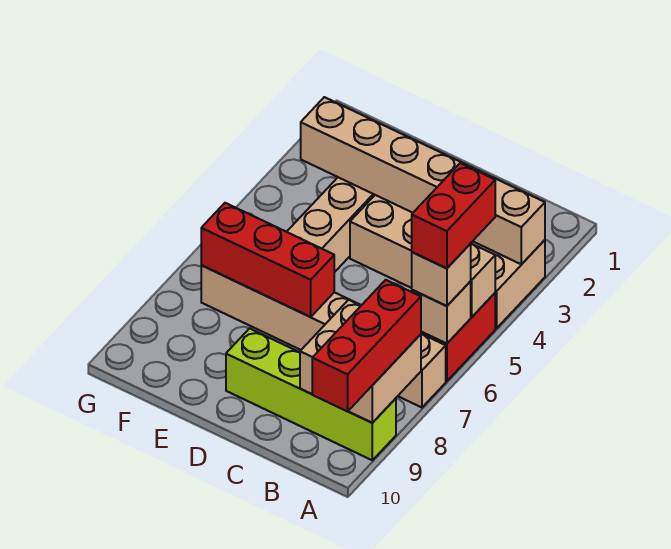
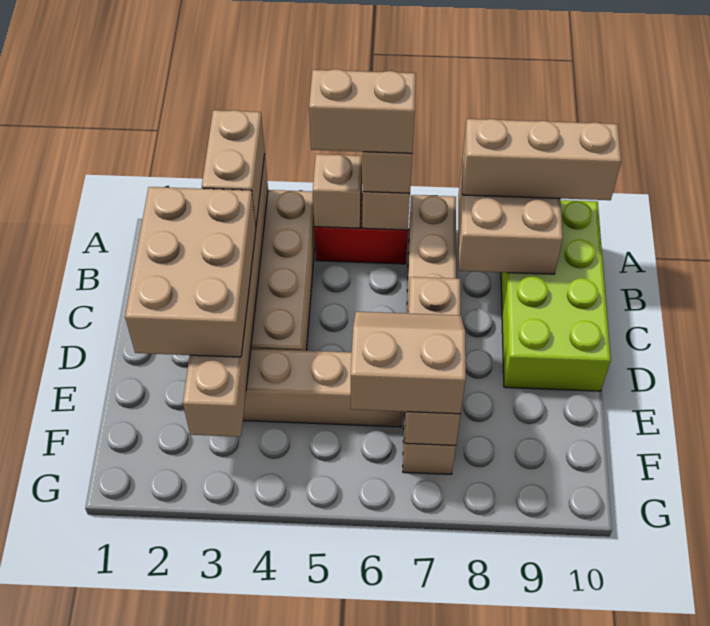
none -> tan brick A3:B3 level 3
red brick A5:A6 level 4 -> tan brick A5:A6 level 4
red brick A8:A10 level 3 -> tan brick A8:A10 level 3
lime brick A9:D9 level 1 -> lime brick A9:D10 level 1
none -> tan brick C2:E3 level 3
red brick D7:F7 level 2 -> tan brick D7:F7 level 2
none -> tan slope E6:F7 level 3 top F

